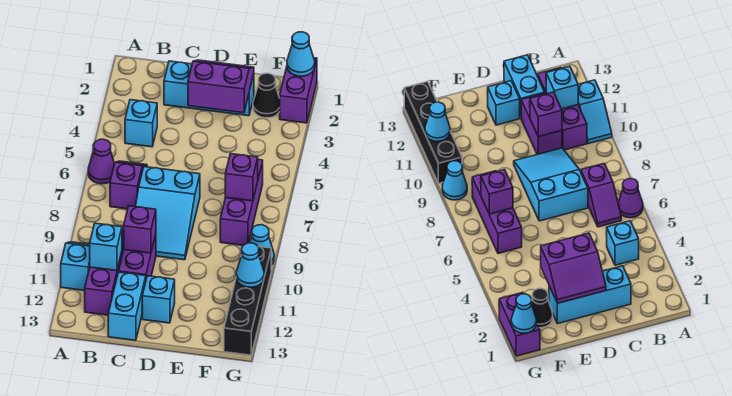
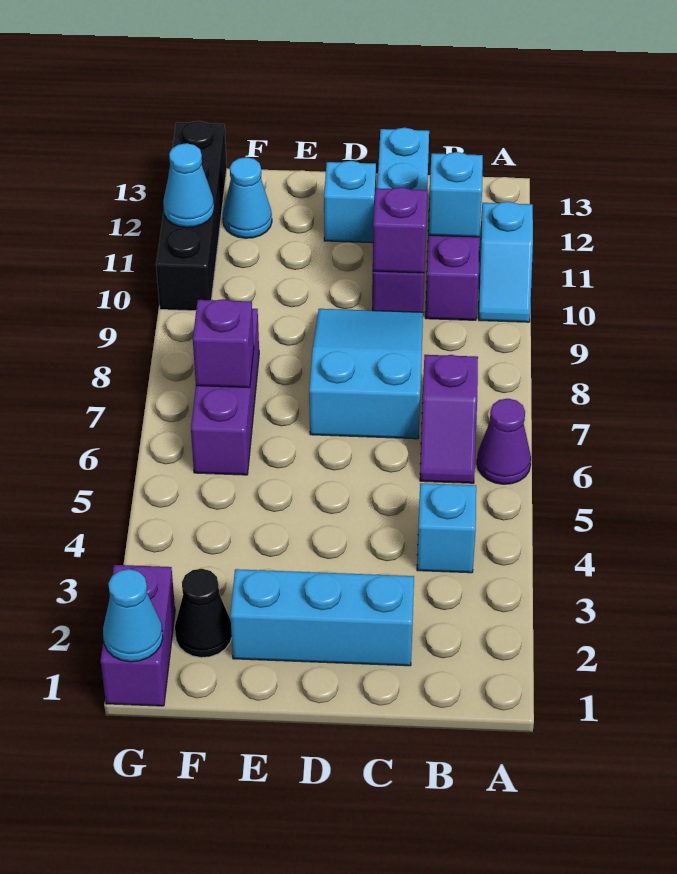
purple slope D2:E3 level 2 top 3 -> none
cyan cone G9 level 1 -> cyan cone F12 level 1

